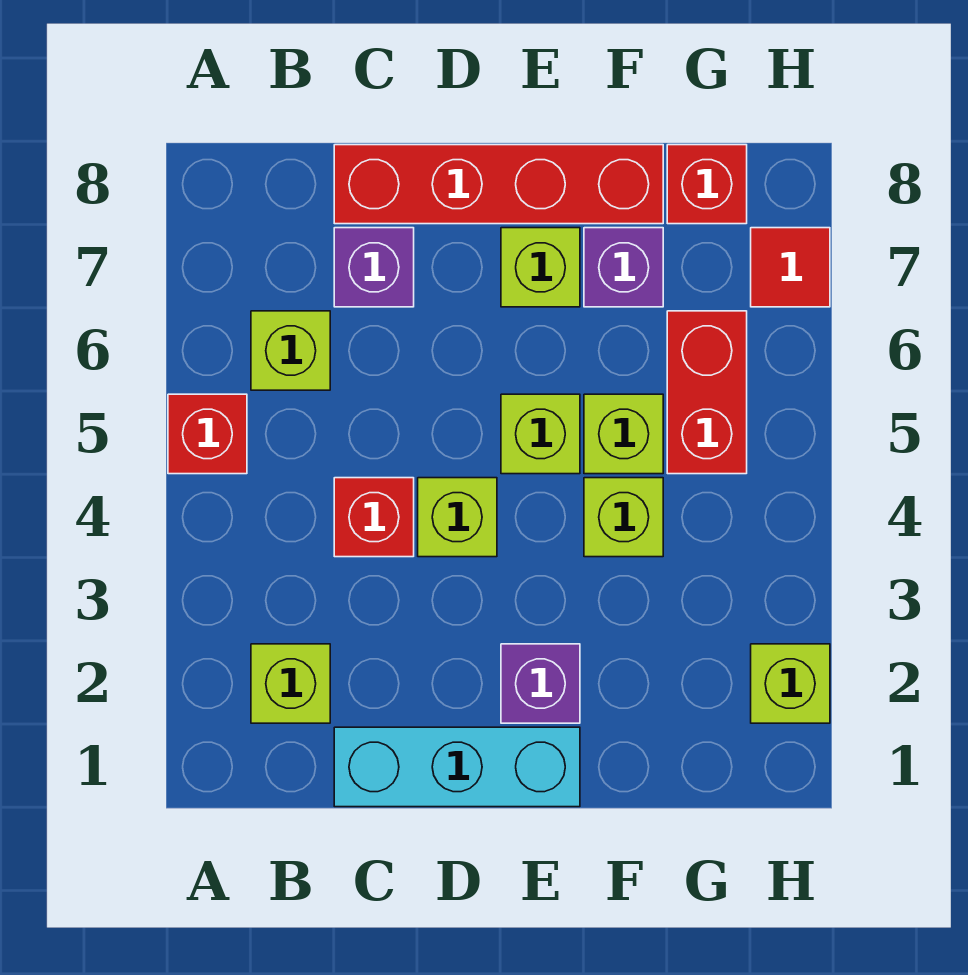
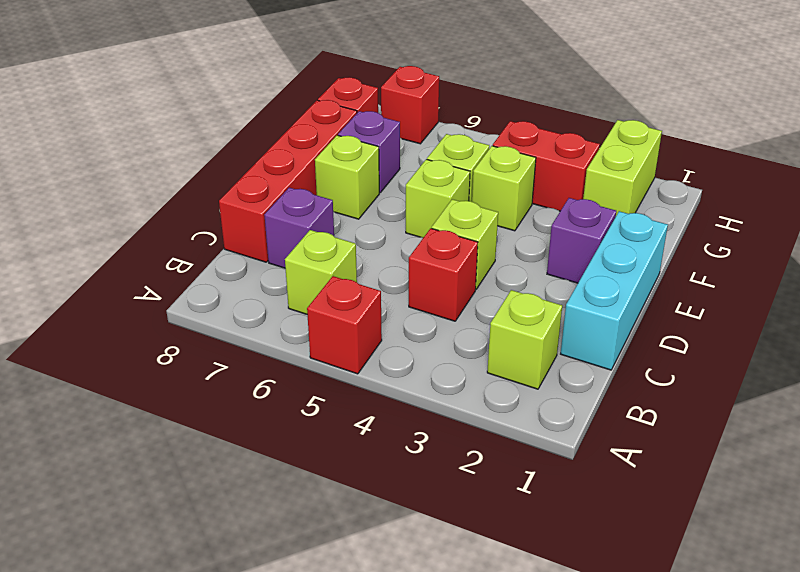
red brick G5:G6 level 1 -> red brick G3:G4 level 1
lime brick H2 level 1 -> lime brick G2:H2 level 1
red tile H7 level 1 -> red brick H7 level 1

